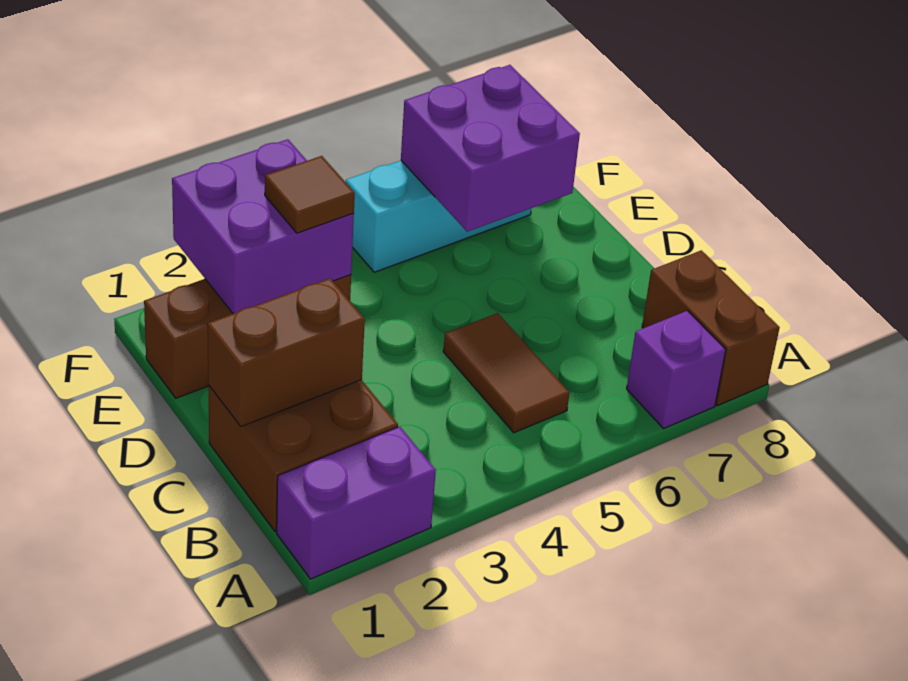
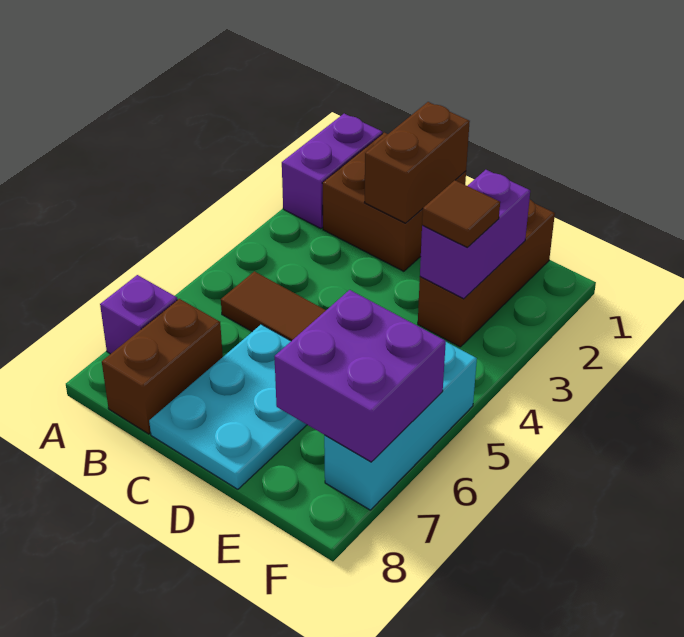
brown brick A8:B8 level 1 -> brown brick B7:B8 level 1
none -> cyan plate C6:D8 level 1
purple brick E2:F3 level 2 -> purple brick E2:E3 level 2

